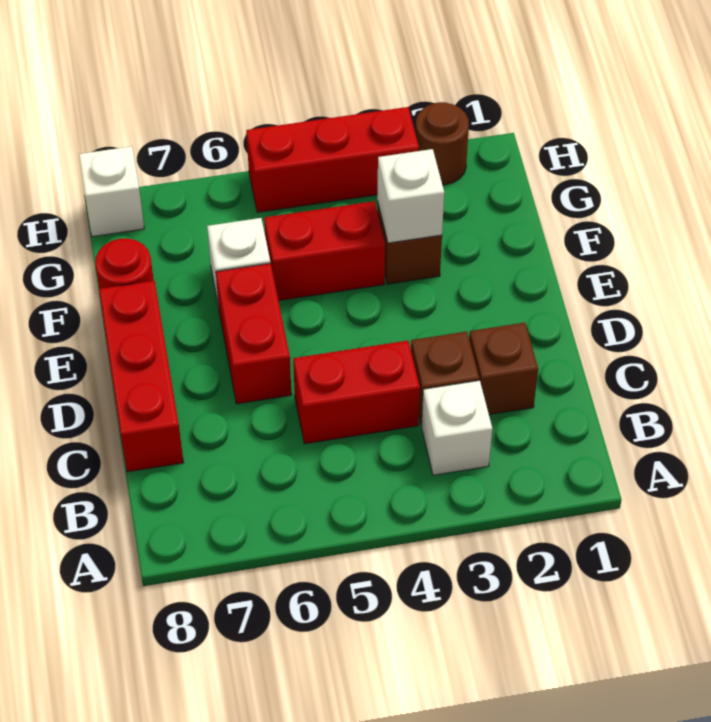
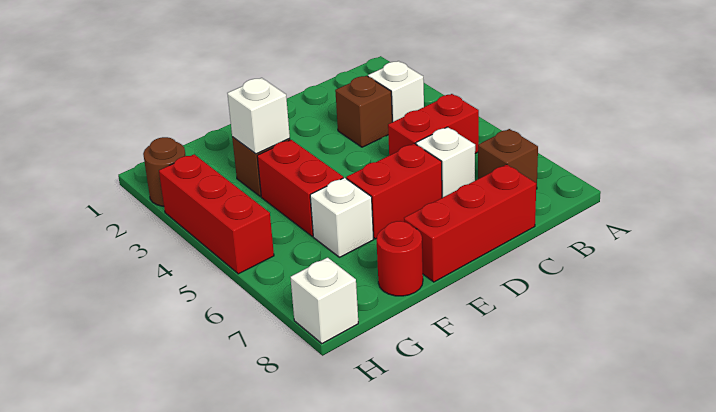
brown brick C2 level 1 -> brown brick B7 level 1
red brick C4:C5 level 1 -> red brick B5:C5 level 1
none -> white brick C6 level 1

